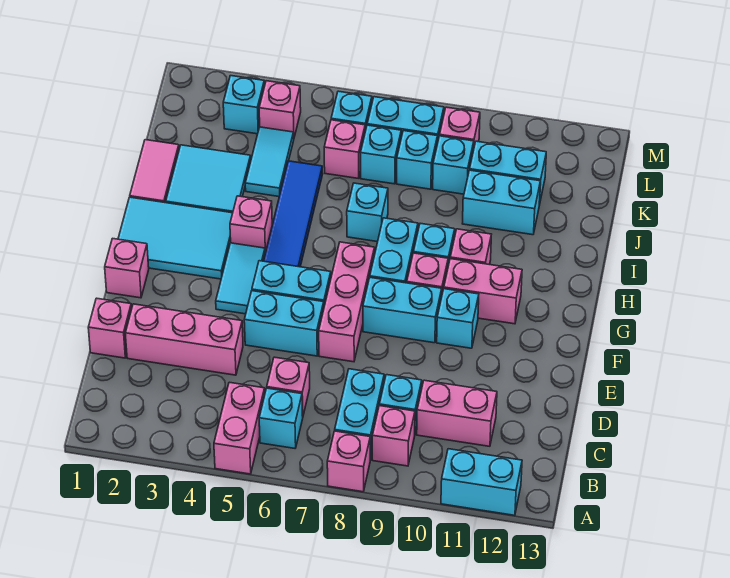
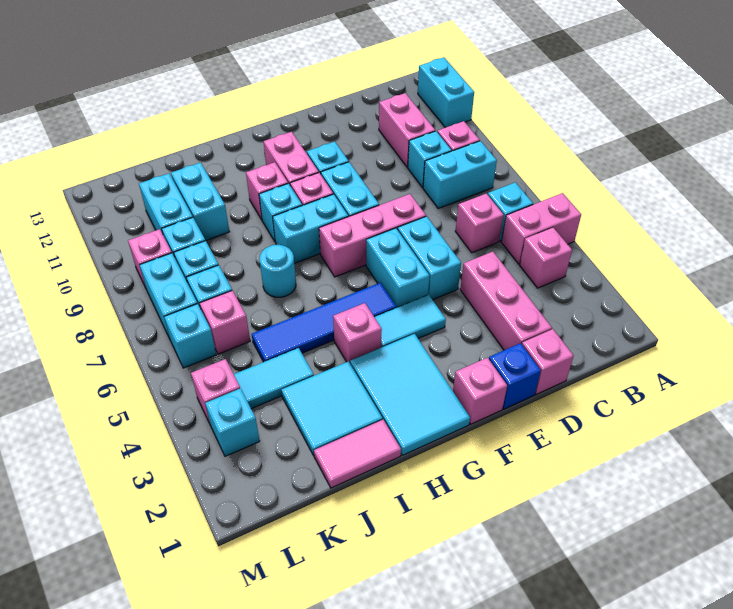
pink brick A8 level 1 -> pink brick B4 level 1
none -> blue brick E1 level 1
cyan brick I7 level 1 -> cyan round brick I7 level 1

